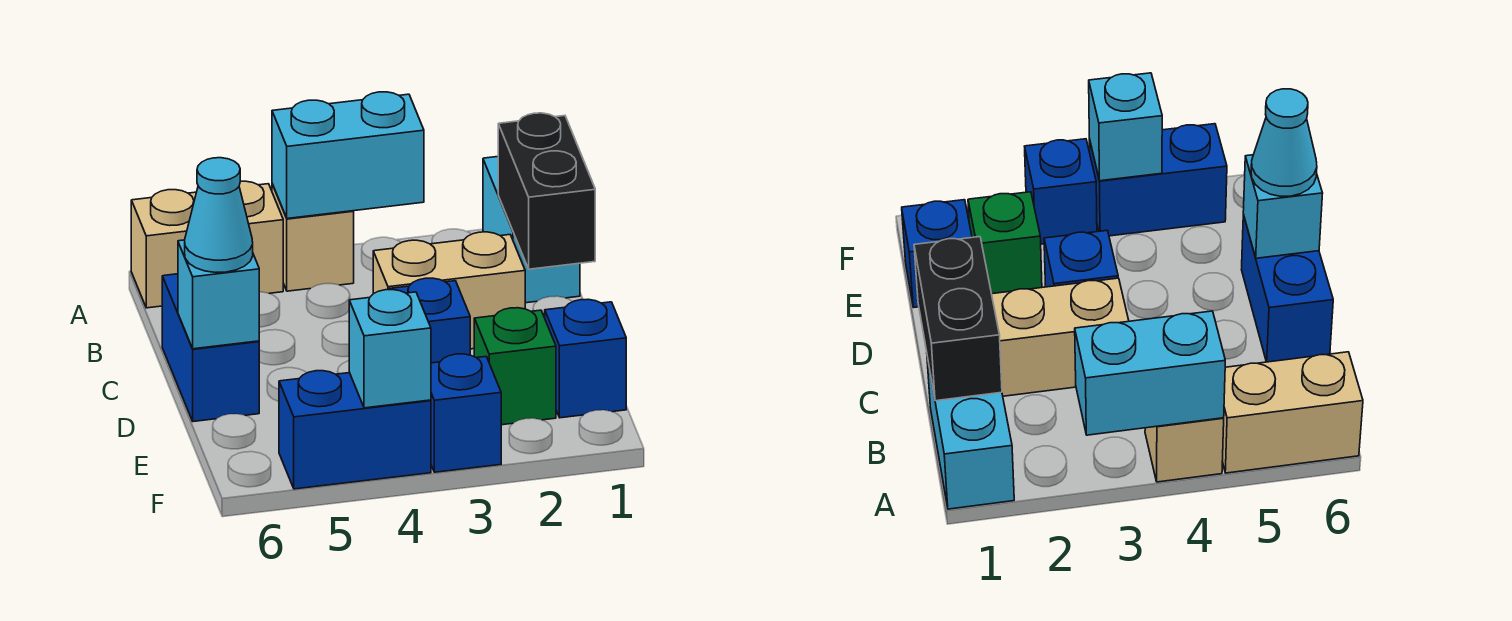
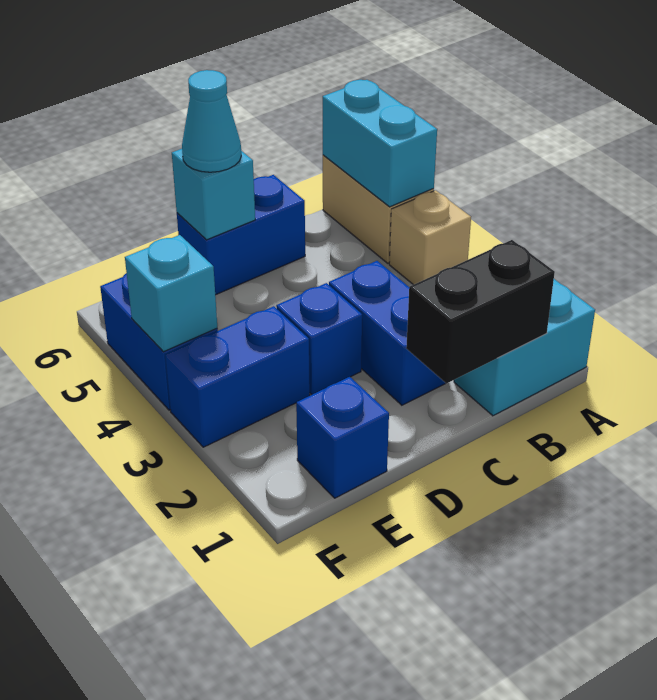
cyan brick A3:A4 level 2 -> cyan brick A5:A6 level 2
tan brick C2:C3 level 1 -> blue brick C2:C3 level 1
green brick E2 level 1 -> none
blue brick F3 level 1 -> blue brick E3:F3 level 1

